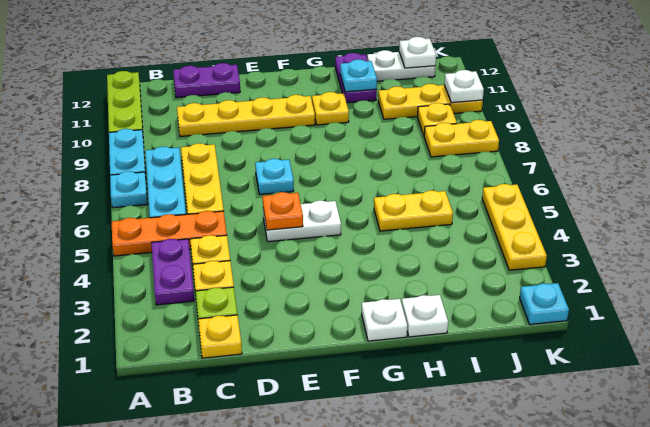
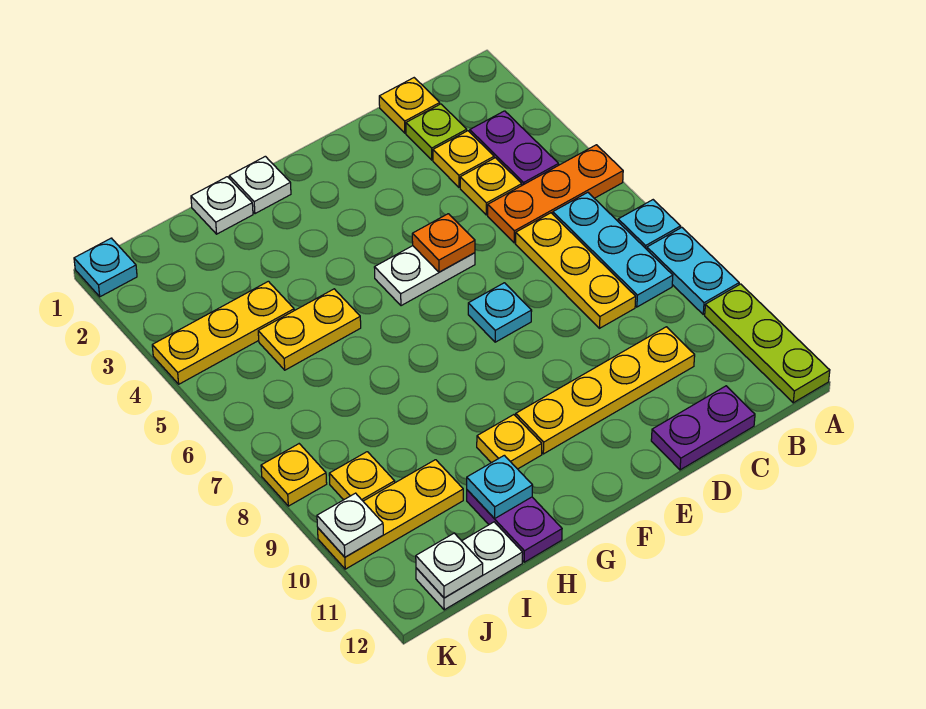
yellow plate J8:K8 level 1 -> yellow plate K8 level 1
yellow plate K3:K5 level 1 -> yellow plate I4:K4 level 1

